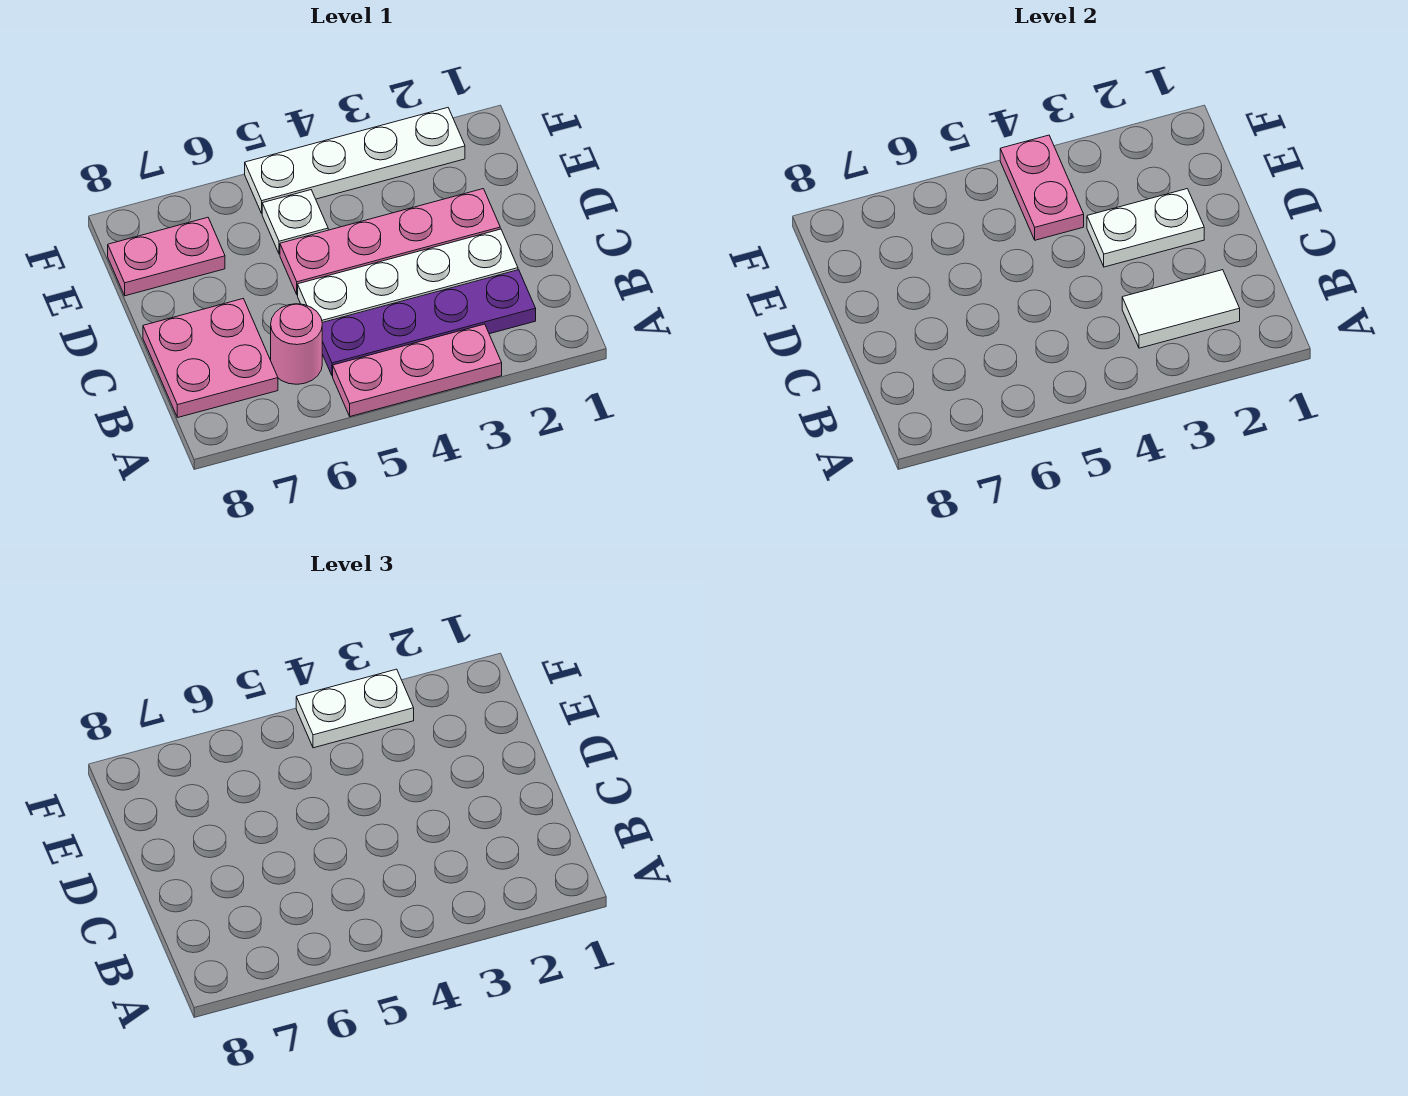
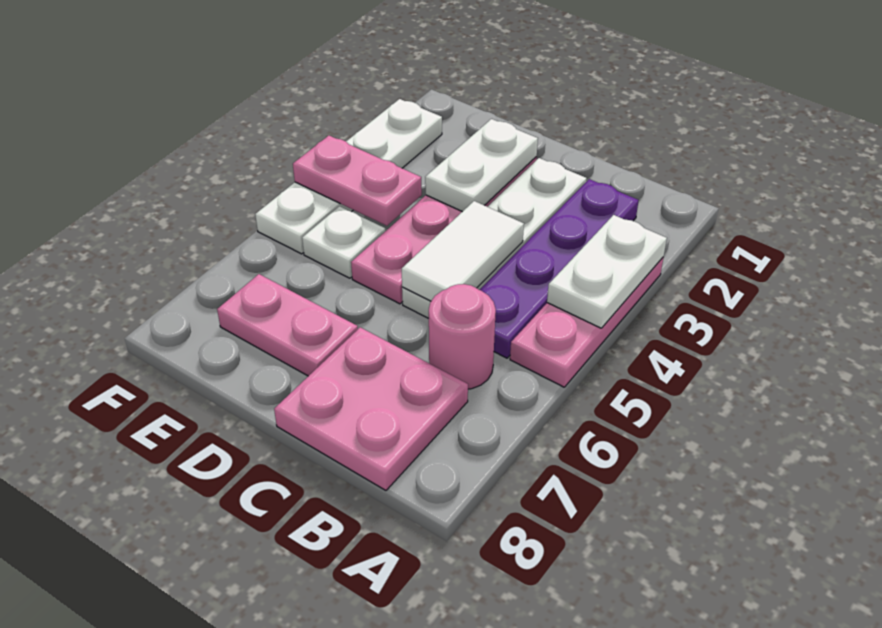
white tile B2:B3 level 2 -> white tile C4:C5 level 2
pink plate E7:E8 level 1 -> pink plate D7:E7 level 1
white plate F3:F4 level 3 -> white plate A3:A4 level 2

